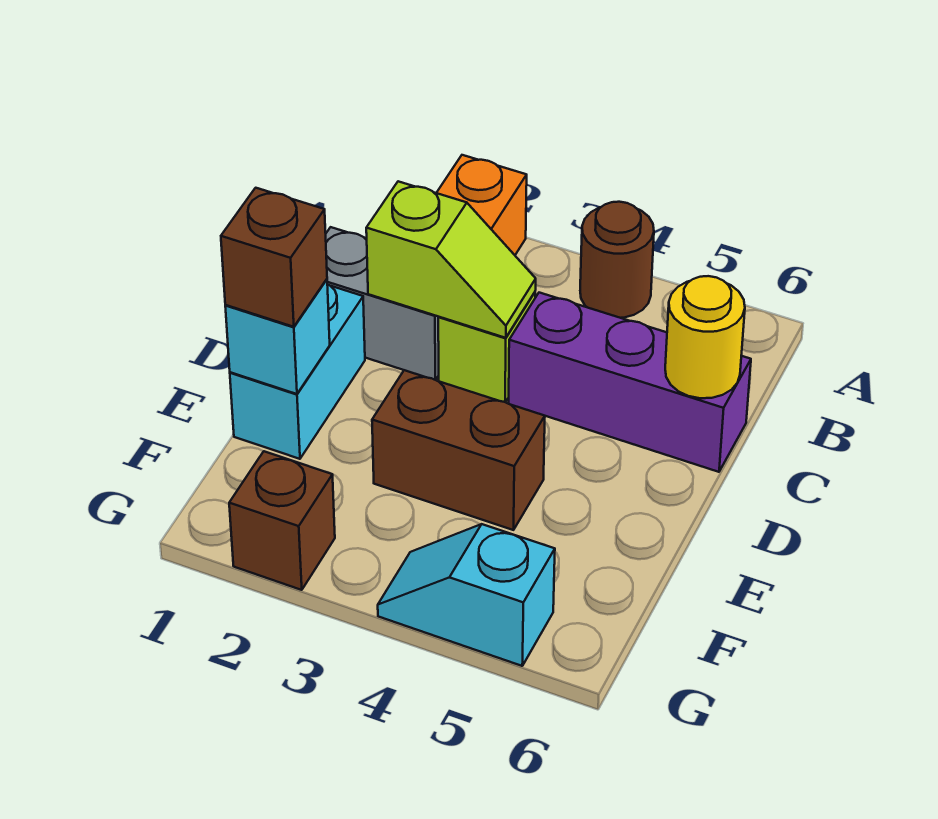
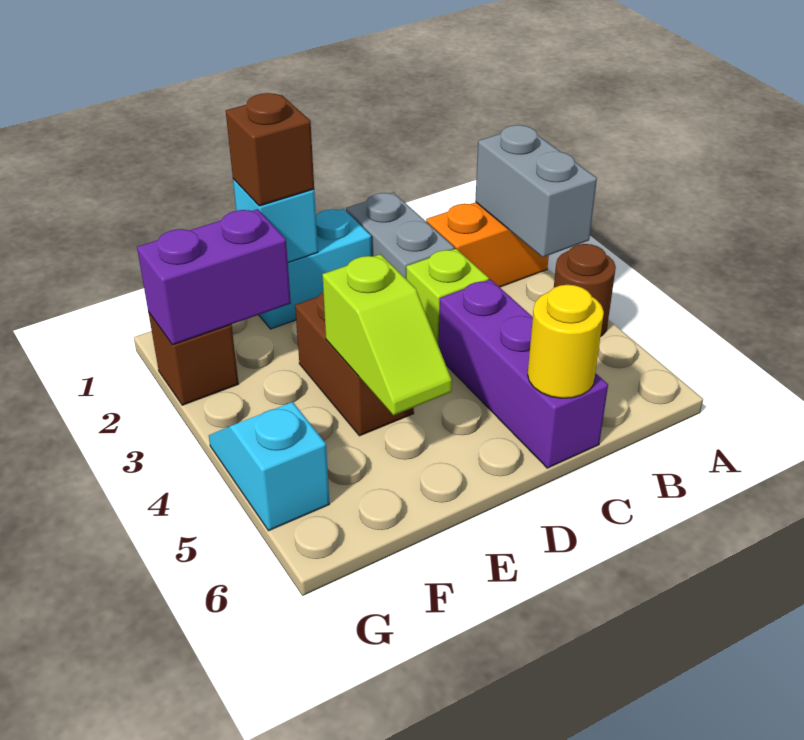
none -> grey brick A2:A3 level 2
lime slope C2:C3 level 2 top 2 -> lime slope E4:E5 level 2 top 4
none -> purple brick F2:G2 level 2

